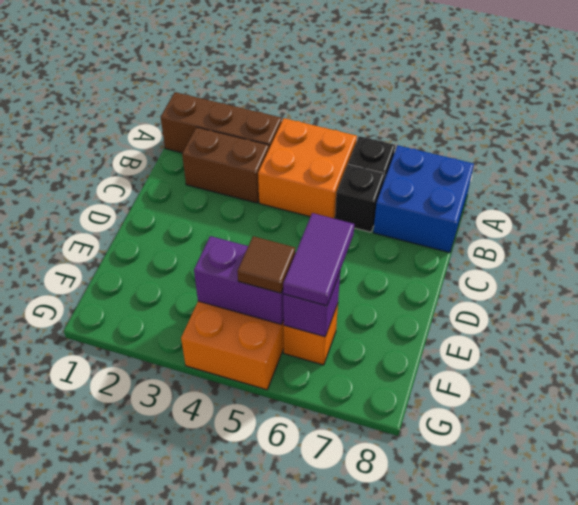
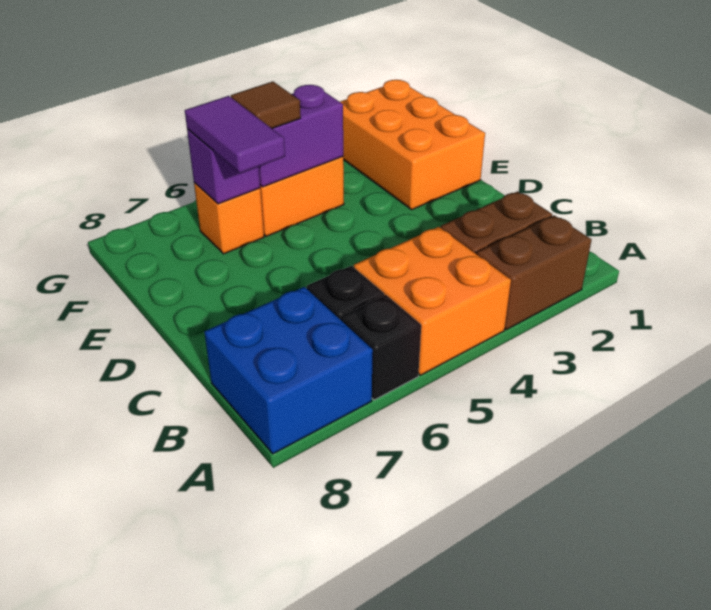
brown brick A1:A3 level 1 -> brown brick A2:A3 level 1
none -> orange brick E1:G2 level 1

